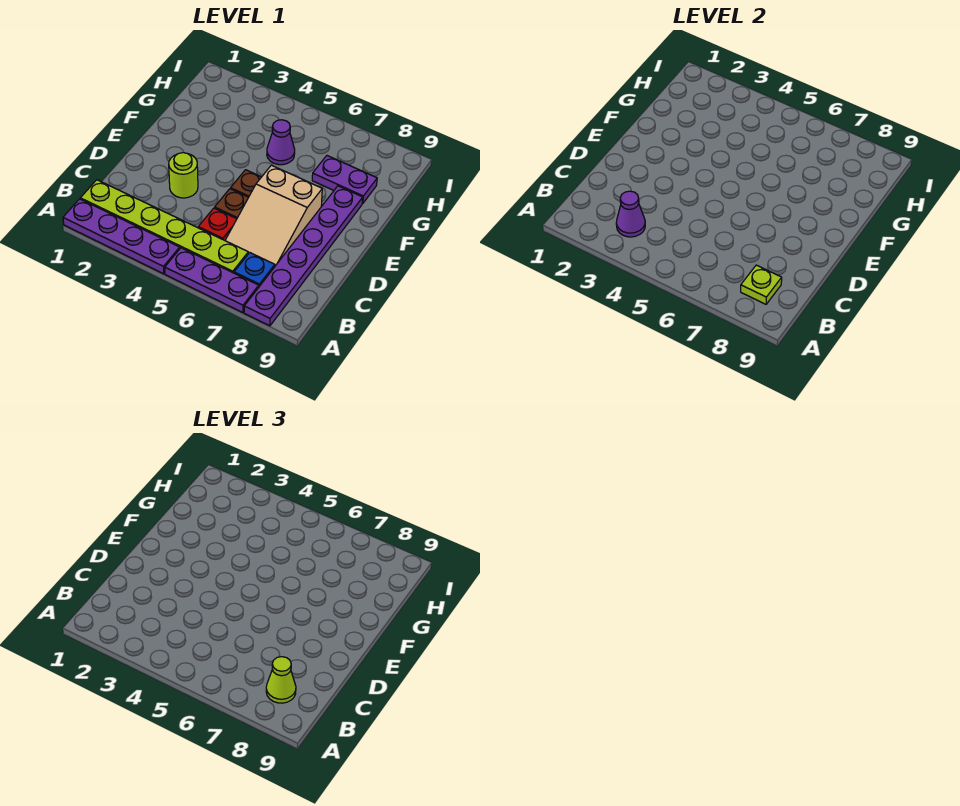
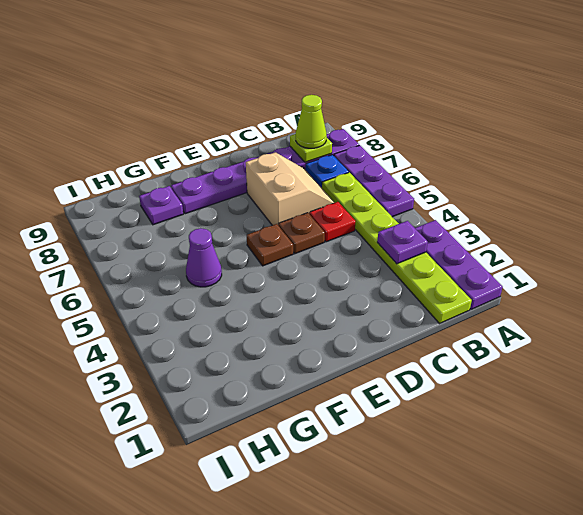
purple plate A1:A4 level 1 -> purple plate A1:A3 level 1
purple cone B3 level 2 -> purple plate B3 level 2
tan slope C6:E7 level 1 top E -> tan slope C6:D7 level 1 top D
lime round brick D3 level 1 -> none
purple plate G7:G8 level 1 -> purple plate G8 level 1

